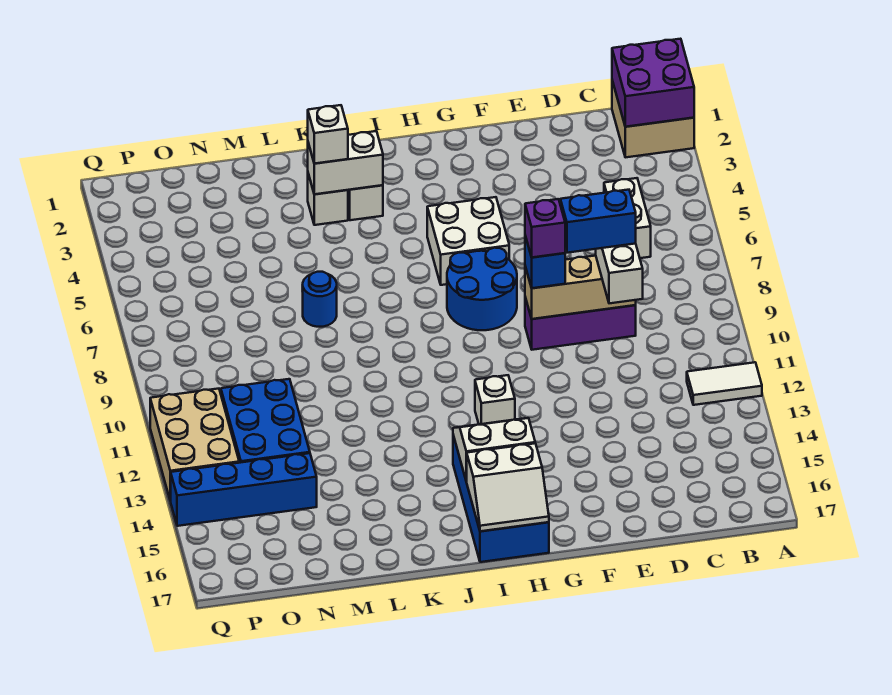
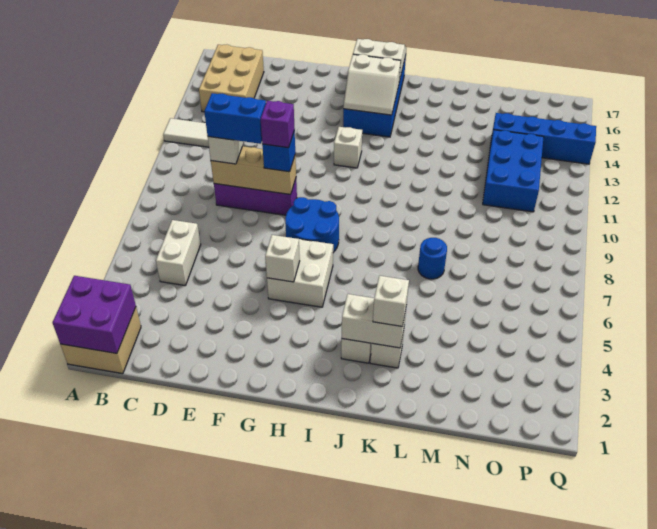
none -> white brick G5 level 2
tan brick P11:Q13 level 1 -> tan brick B14:C16 level 1

